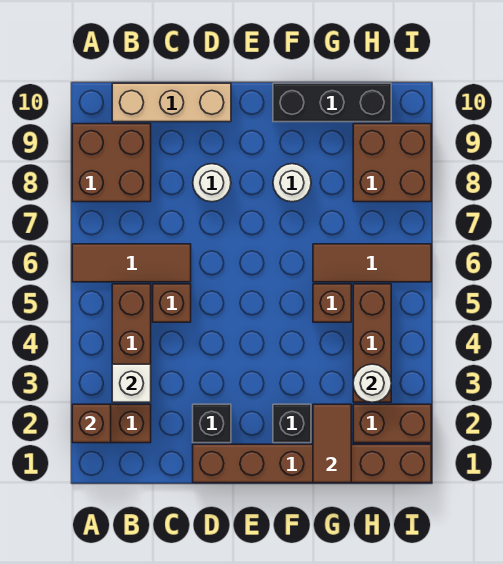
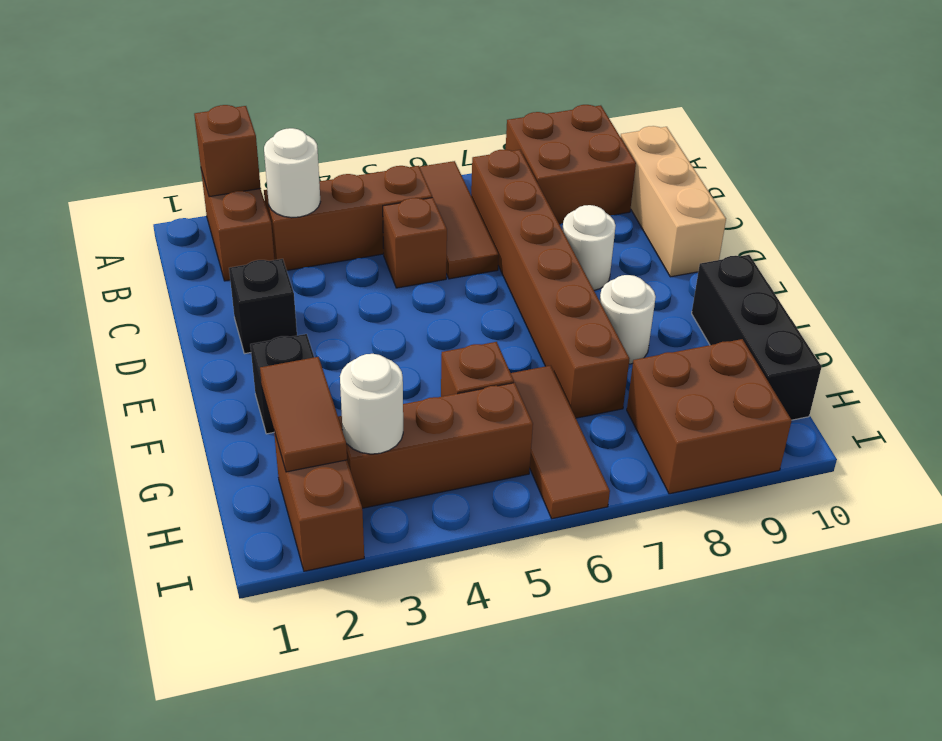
white brick B3 level 2 -> white round brick B3 level 2
brown brick D1:I1 level 1 -> brown brick B7:G7 level 1
brown tile G1:G2 level 2 -> brown tile G2:H2 level 2

